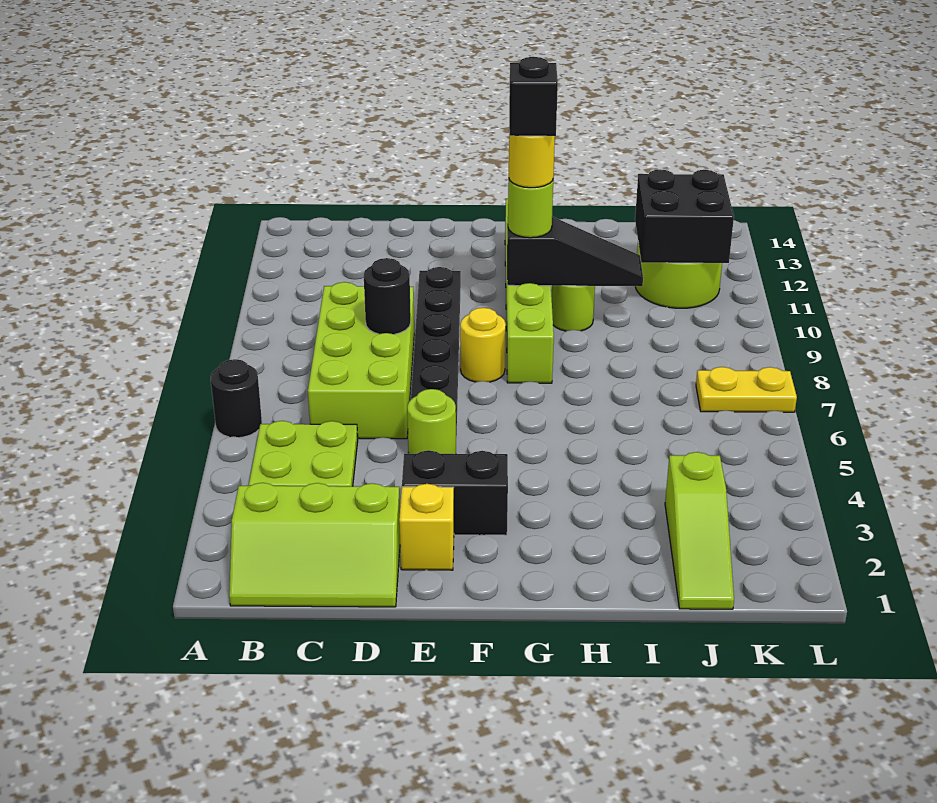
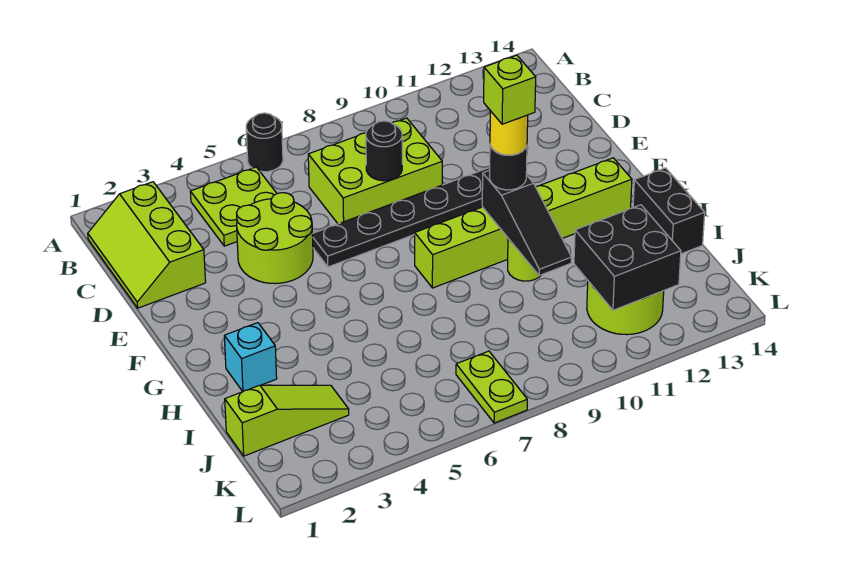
lime brick C6:D9 level 1 -> lime brick C7:D9 level 1
yellow brick E2 level 1 -> none
black brick E3:F3 level 1 -> black brick H14:I14 level 1
lime round brick E5 level 1 -> lime round brick D4:E5 level 1
yellow round brick F8 level 1 -> none
lime round brick G10 level 3 -> black round brick G10 level 3
black brick G10 level 5 -> lime brick G10 level 5
none -> cyan brick H2 level 1
lime slope J1:J3 level 1 top 3 -> lime slope J1:J3 level 1 top 1
yellow plate K7:L7 level 1 -> lime plate K7:L7 level 1

